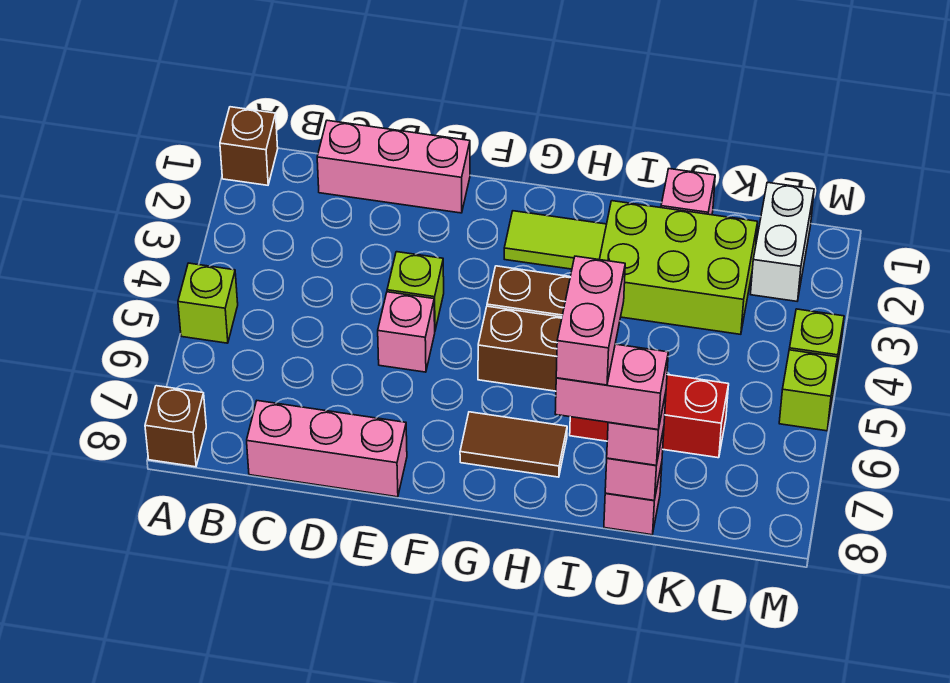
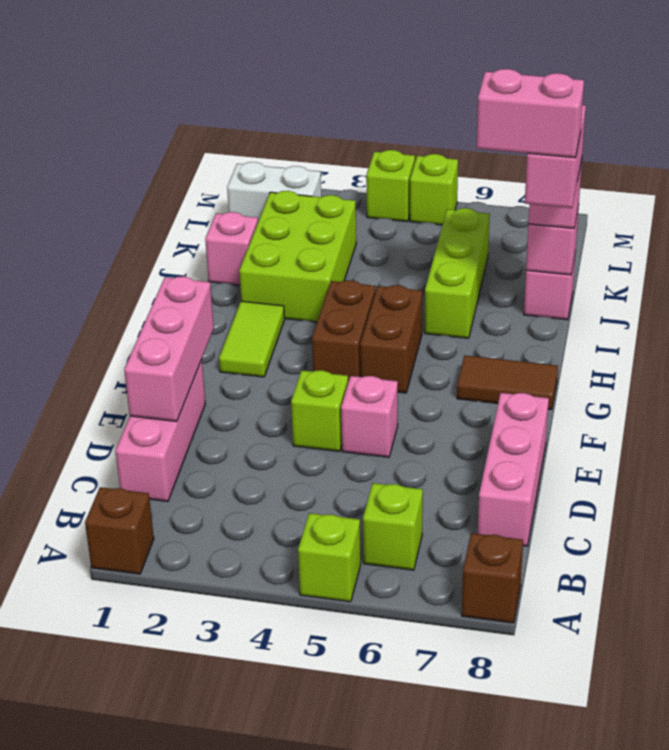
none -> lime brick B6 level 1
none -> pink brick D1:F1 level 2
brown tile G7:H7 level 1 -> brown tile G7:G8 level 1
red brick I6:K6 level 1 -> lime brick I6:K6 level 1

